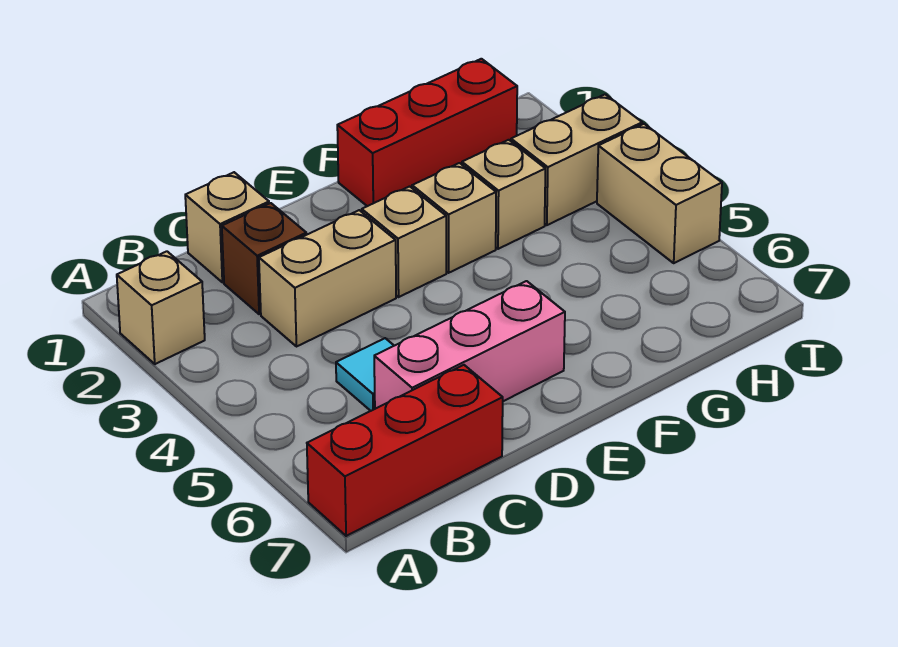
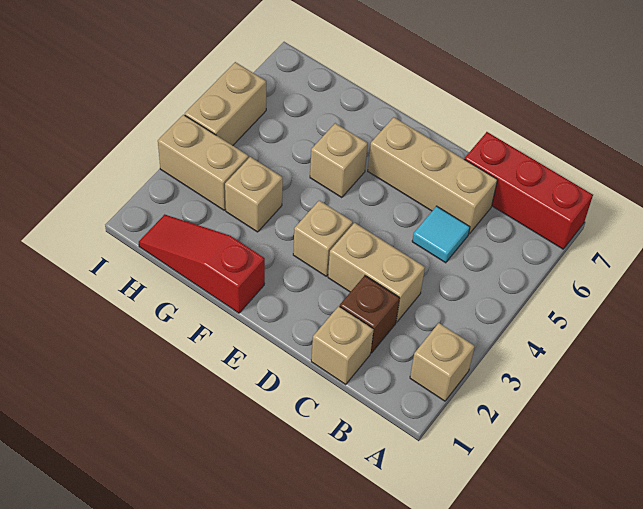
pink brick C6:E6 level 1 -> tan brick C6:E6 level 1
red brick F1:H1 level 1 -> red slope F1:H1 level 1 top F
tan brick F3 level 1 -> tan brick F5 level 1

